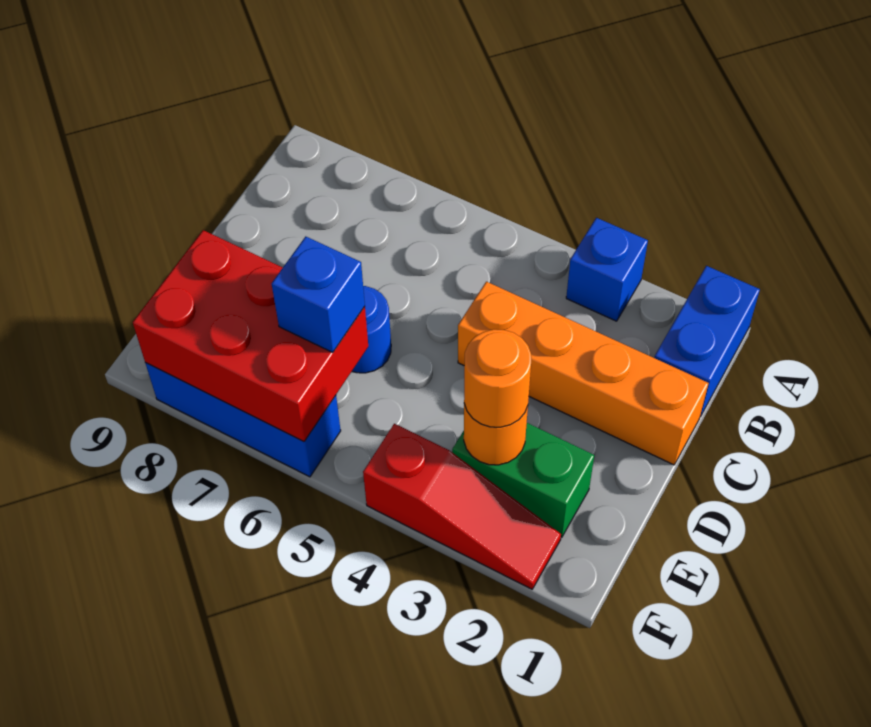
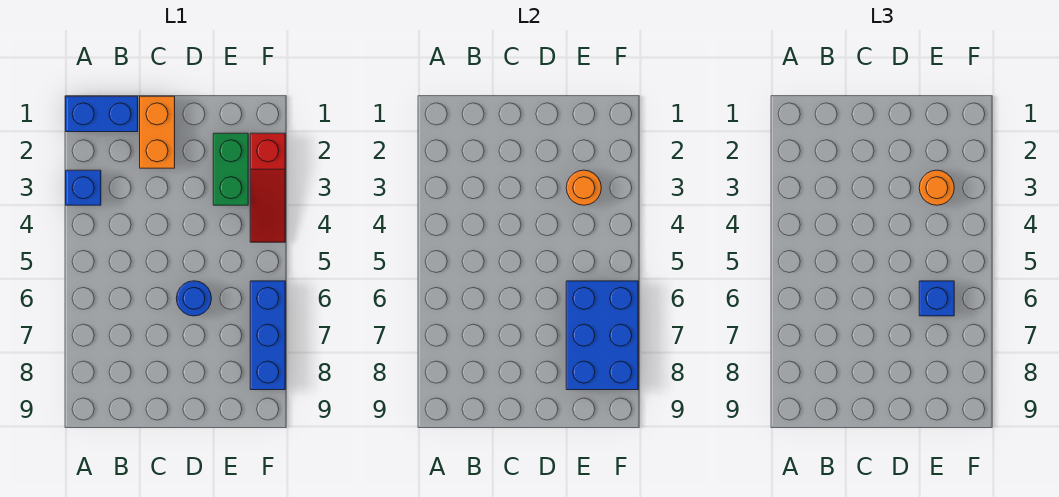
orange brick C1:C4 level 1 -> orange brick C1:C2 level 1
red brick E6:F8 level 2 -> blue brick E6:F8 level 2
red slope F2:F4 level 1 top 4 -> red slope F2:F4 level 1 top 2

